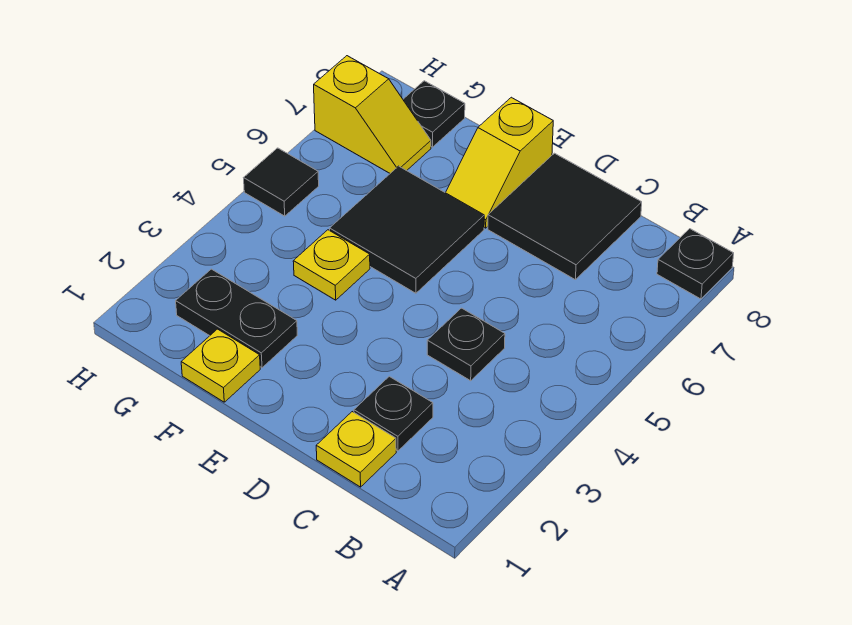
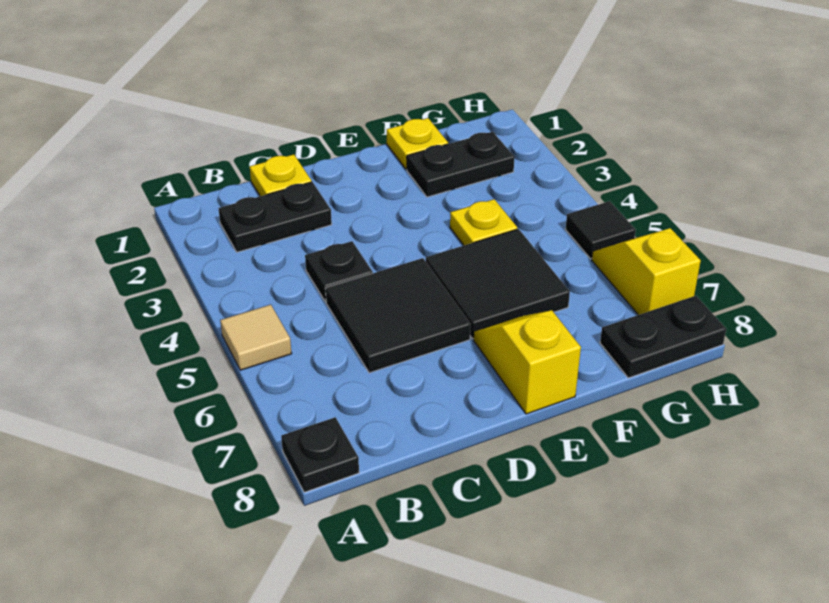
none -> tan tile A5 level 1
black plate C2 level 1 -> black plate B2:C2 level 1
black tile C7:D8 level 1 -> black tile C5:D6 level 1
yellow slope G7:H7 level 1 top H -> yellow slope H6:H7 level 1 top 7
black plate G8 level 1 -> black plate G8:H8 level 1

